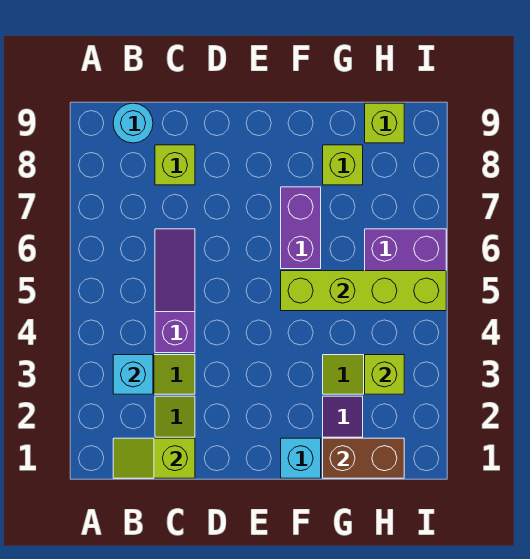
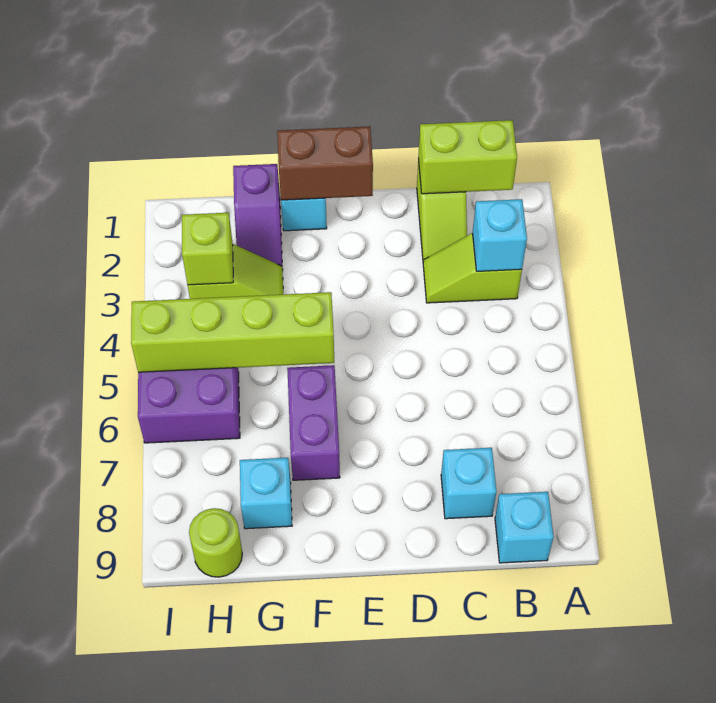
lime slope B1:C1 level 2 top C -> lime brick B1:C1 level 2
cyan round brick B9 level 1 -> cyan brick B9 level 1
purple slope C4:C6 level 1 top 4 -> none
lime brick C8 level 1 -> cyan brick C8 level 1
brown brick G1:H1 level 2 -> brown brick E1:F1 level 2
lime brick G8 level 1 -> cyan brick G8 level 1
lime brick H9 level 1 -> lime round brick H9 level 1

